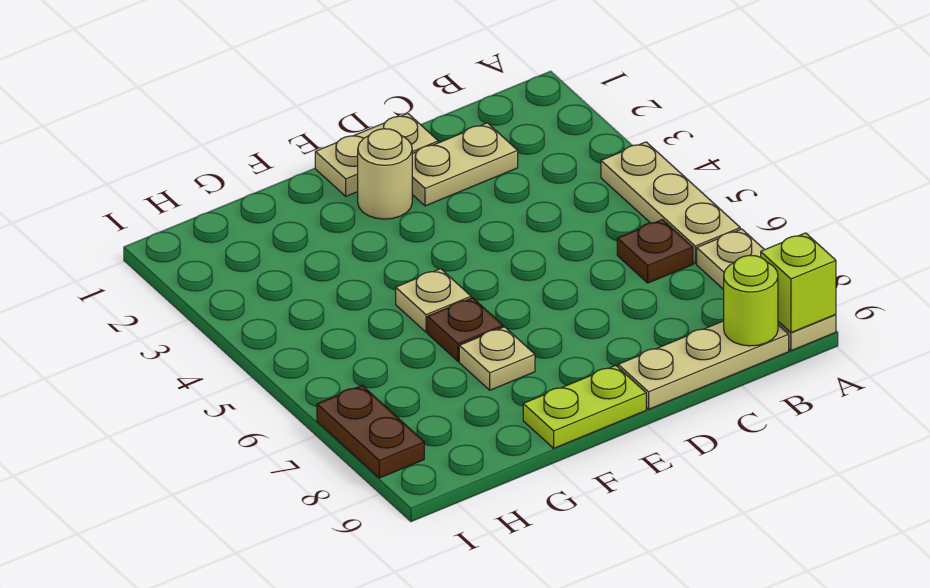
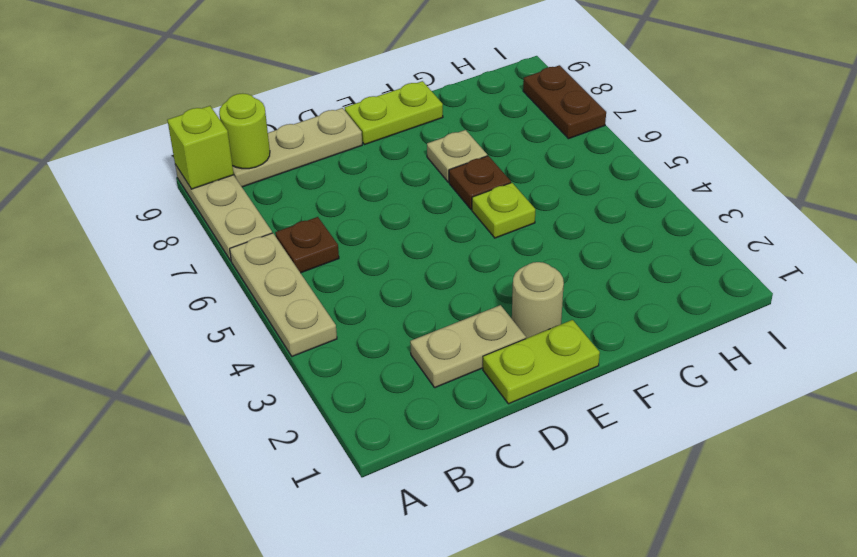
tan plate D1:E1 level 1 -> lime plate D1:E1 level 1
tan plate F5 level 1 -> lime plate F5 level 1

